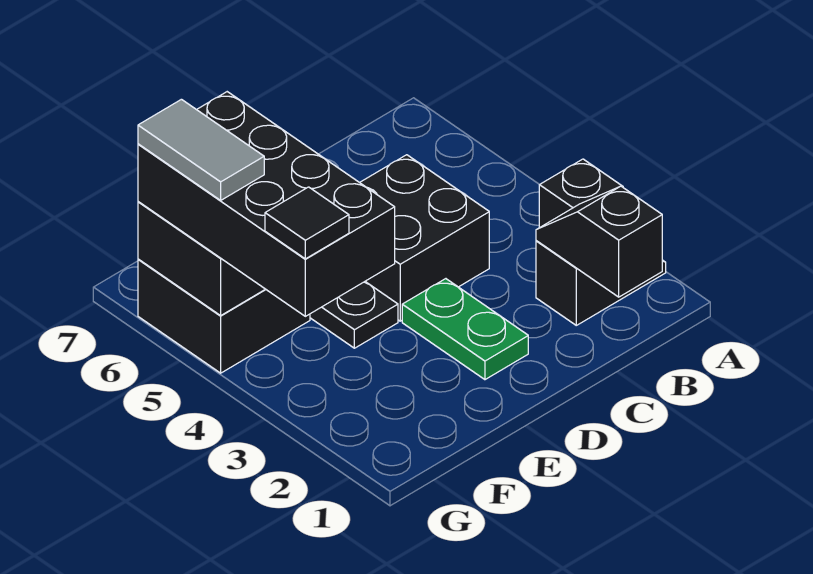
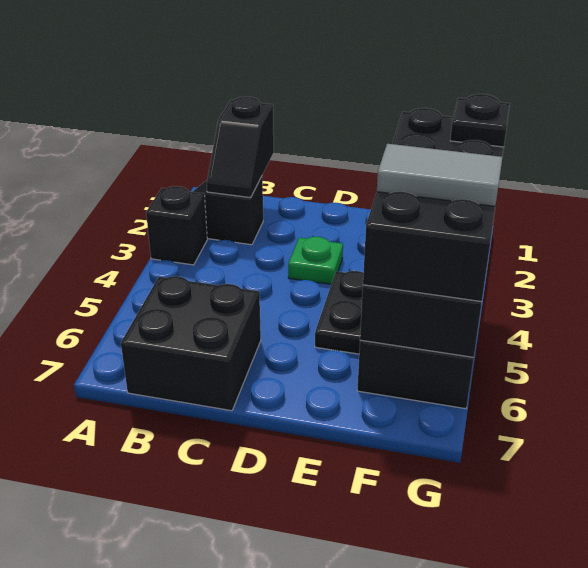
black brick C4:D5 level 1 -> black brick B6:C7 level 1
green plate D2:D3 level 1 -> green plate D3 level 1
black tile G3 level 4 -> black plate G3 level 4
grey tile G5:G6 level 4 -> grey tile F5:G5 level 4

